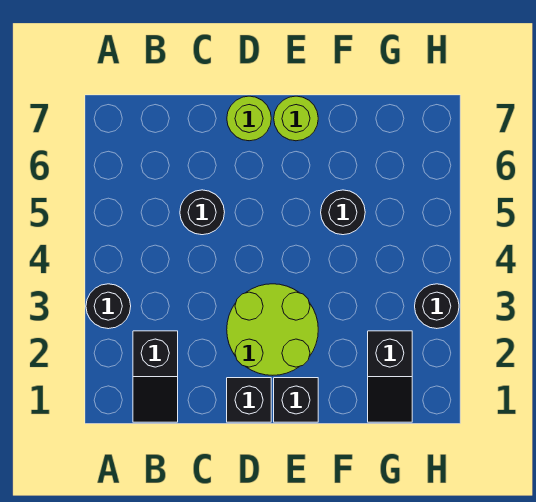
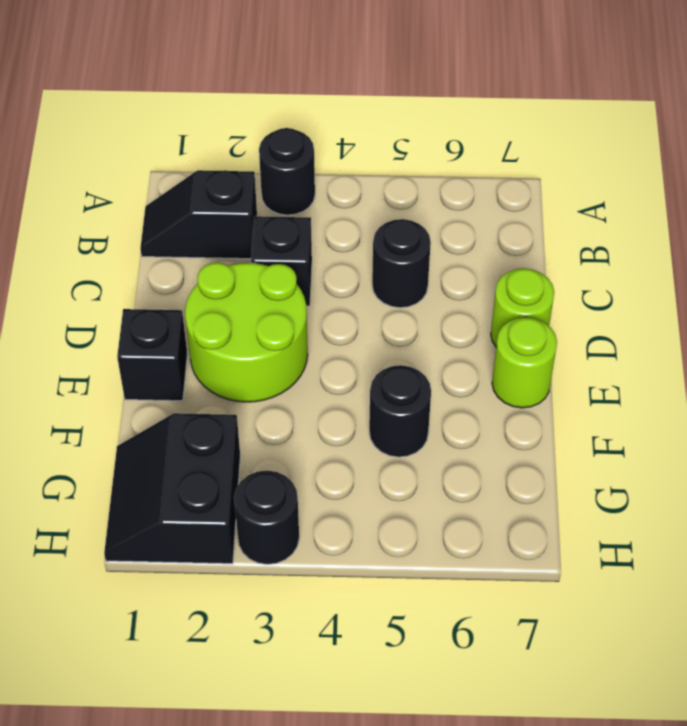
black brick D1 level 1 -> black brick C3 level 1
black slope G1:G2 level 1 top 2 -> black slope G1:H2 level 1 top 2

